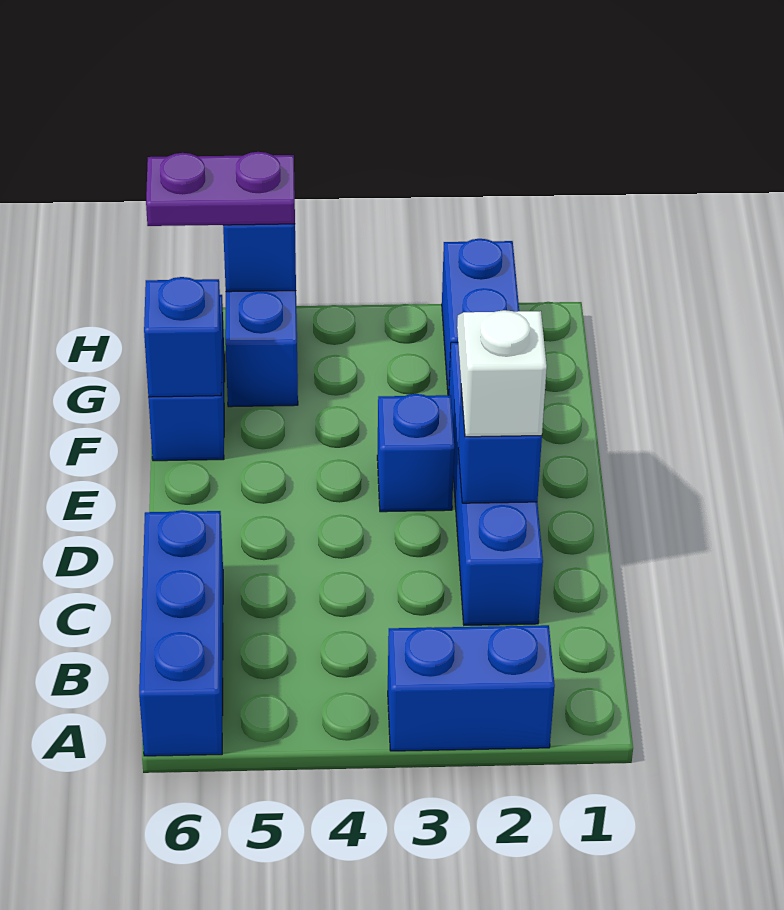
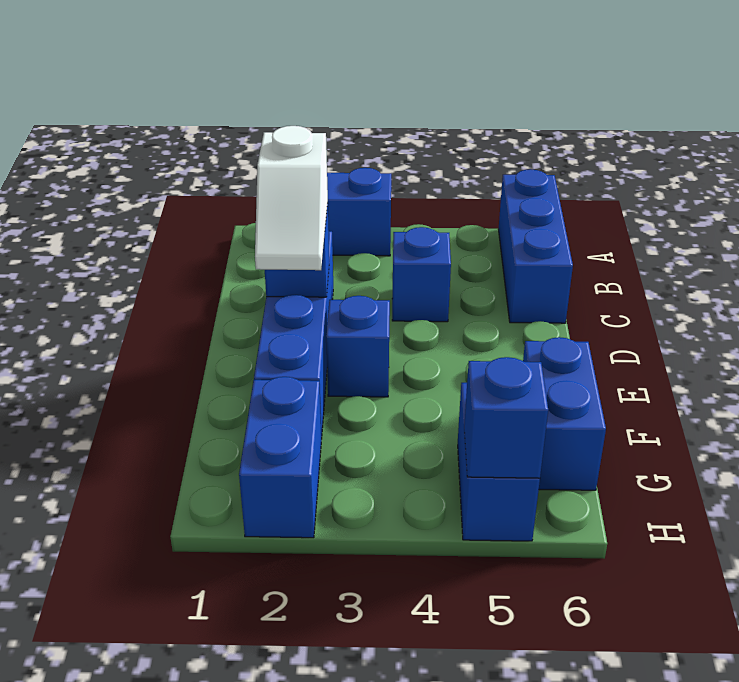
blue brick F6 level 2 -> blue brick C4 level 1
purple plate H5:H6 level 3 -> none

